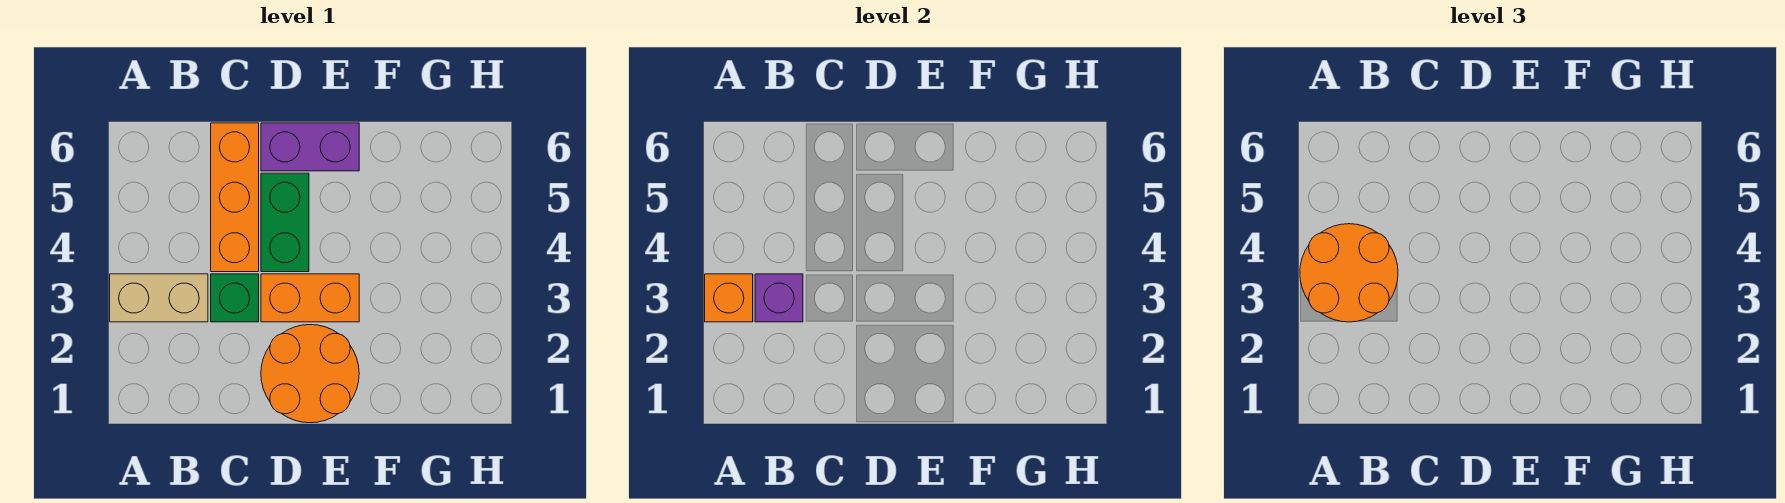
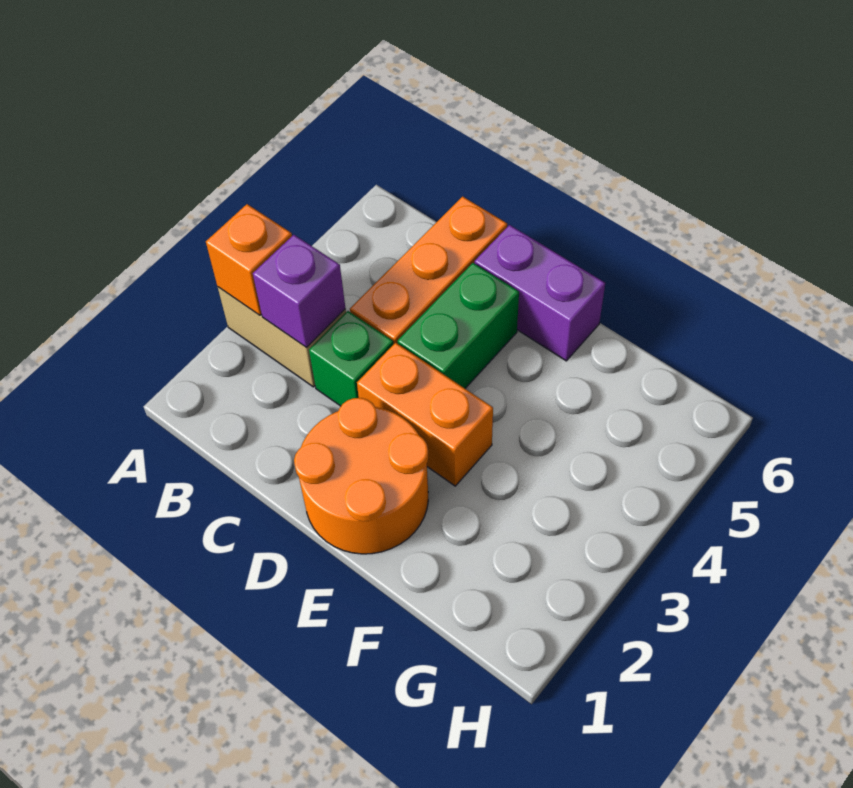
orange round brick A3:B4 level 3 -> none

